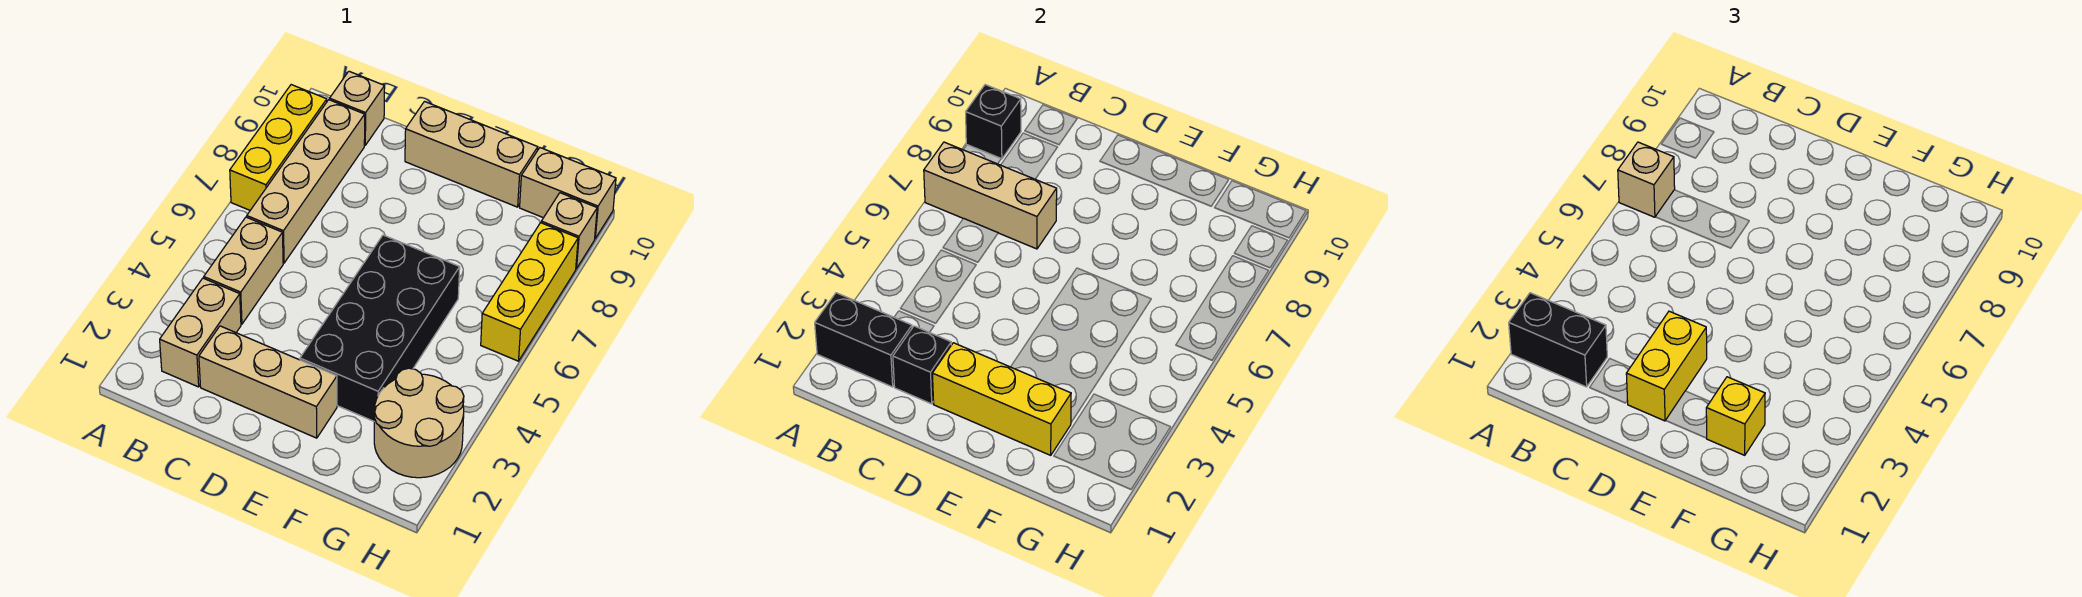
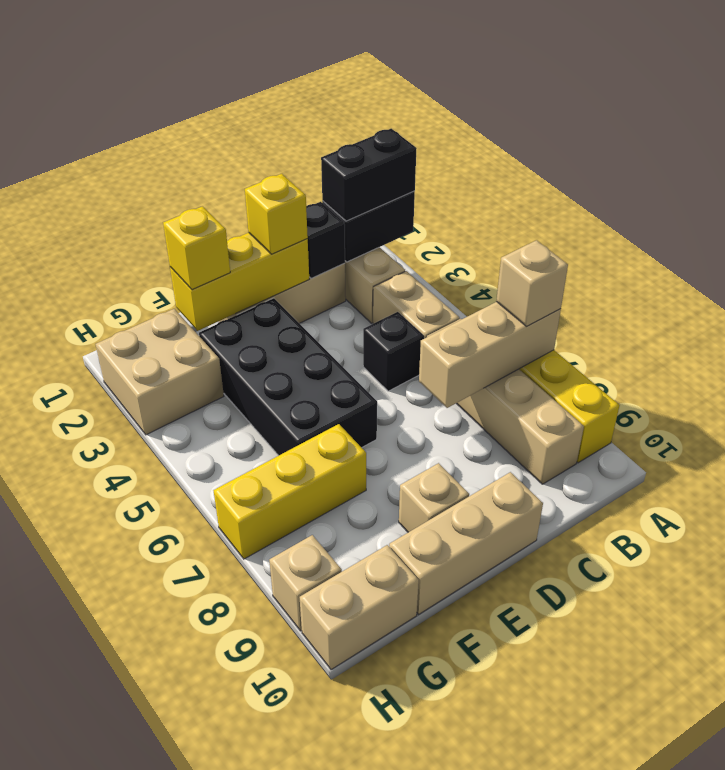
black brick A9 level 2 -> black brick C5 level 1
tan brick B10 level 1 -> tan brick E9 level 1
yellow brick D2:D3 level 3 -> yellow brick D2 level 3
tan round brick G2:H3 level 1 -> tan brick G2:H3 level 1
yellow brick H6:H8 level 1 -> yellow brick F7:H7 level 1

